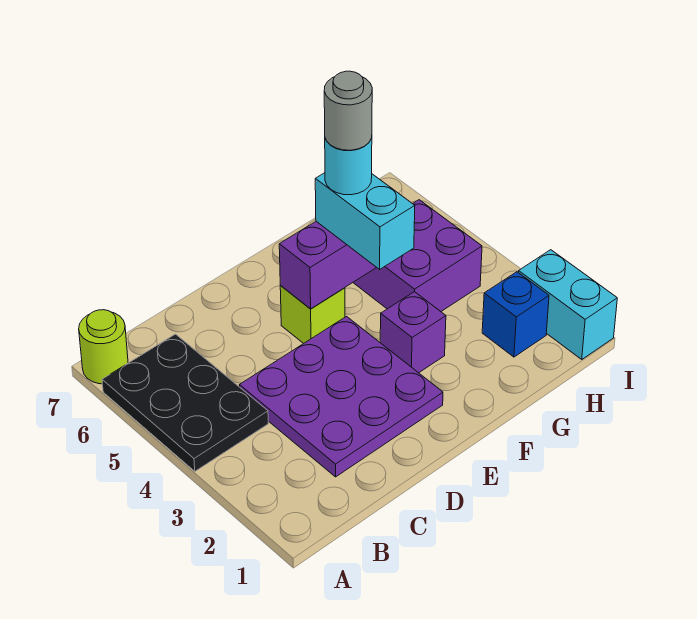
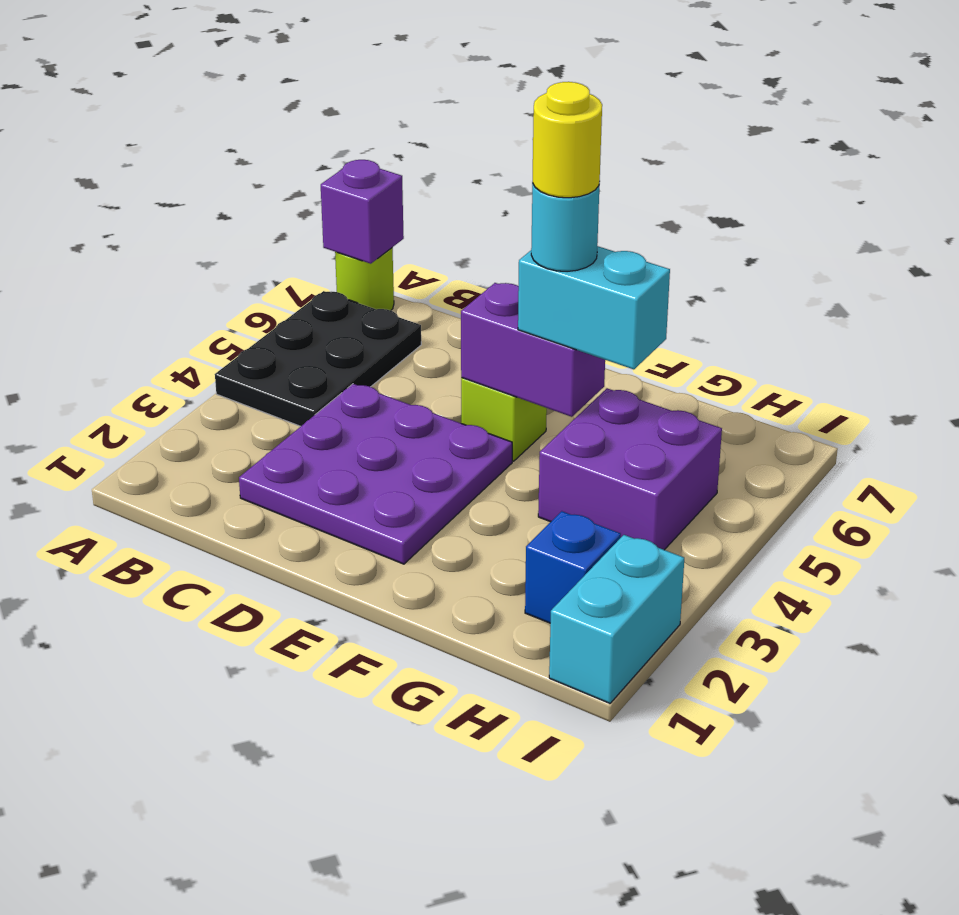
purple brick F3 level 1 -> purple brick A7 level 2
cyan brick F4:F5 level 3 -> cyan brick F5:G5 level 3
grey round brick F5 level 5 -> yellow round brick F5 level 5

